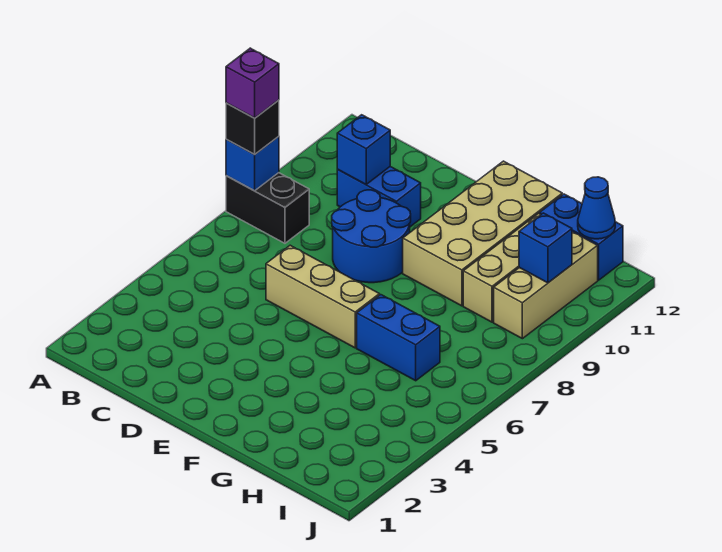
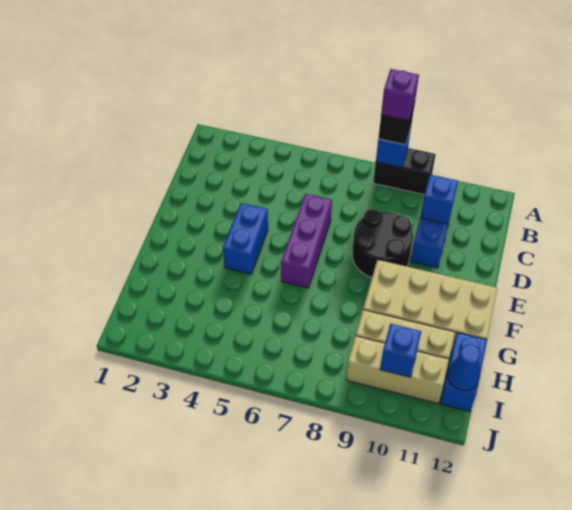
black brick A8:B8 level 1 -> black brick A8:A9 level 1
tan brick D6:F6 level 1 -> purple brick D6:F6 level 1
blue round brick D8:E9 level 1 -> black round brick D8:E9 level 1
blue brick G6:H6 level 1 -> blue brick E4:F4 level 1

